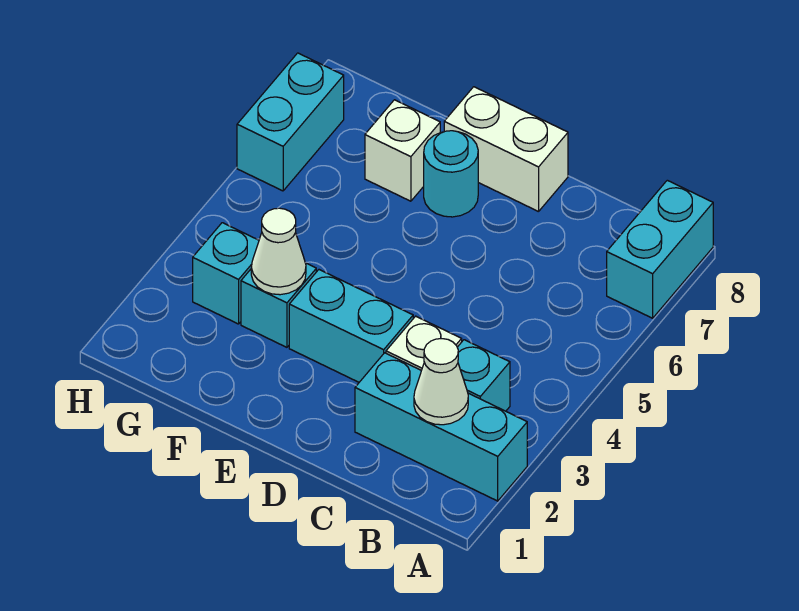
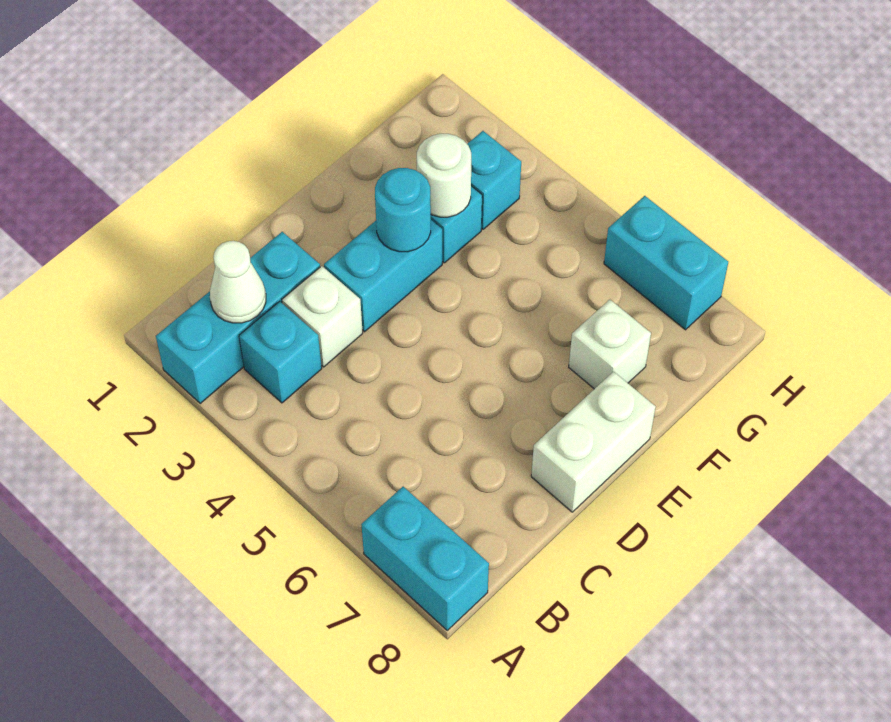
cyan round brick E7 level 1 -> cyan round brick E3 level 2
white cone F3 level 2 -> white round brick F3 level 2

